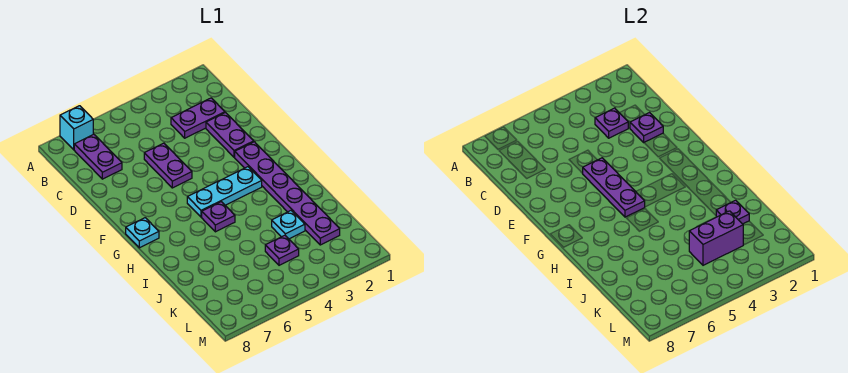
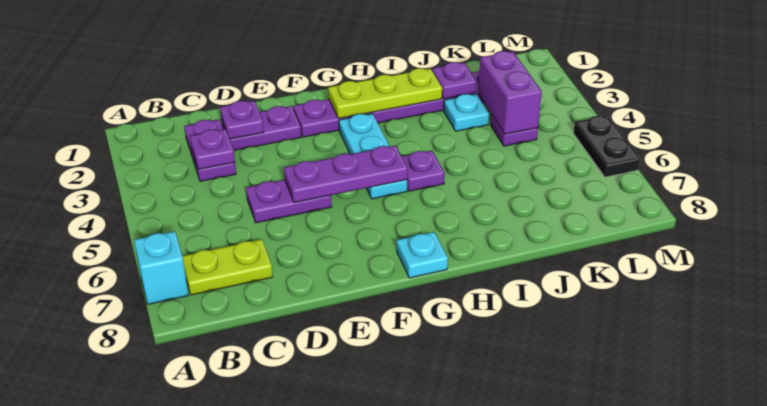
purple plate B7:C7 level 1 -> lime plate B7:C7 level 1
none -> lime plate G2:I2 level 2
none -> black plate M5:M6 level 1

